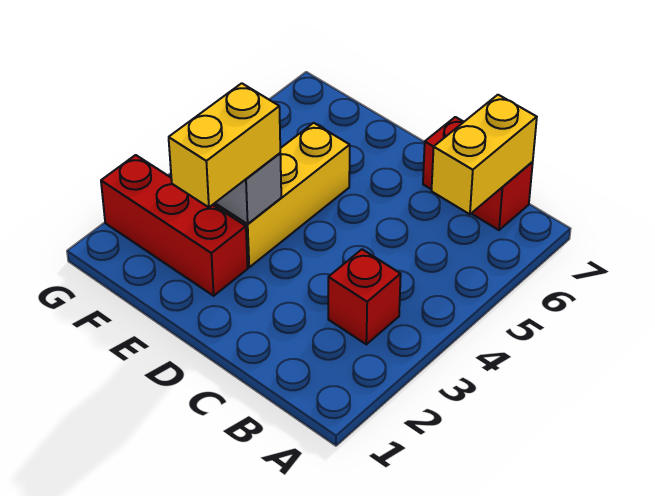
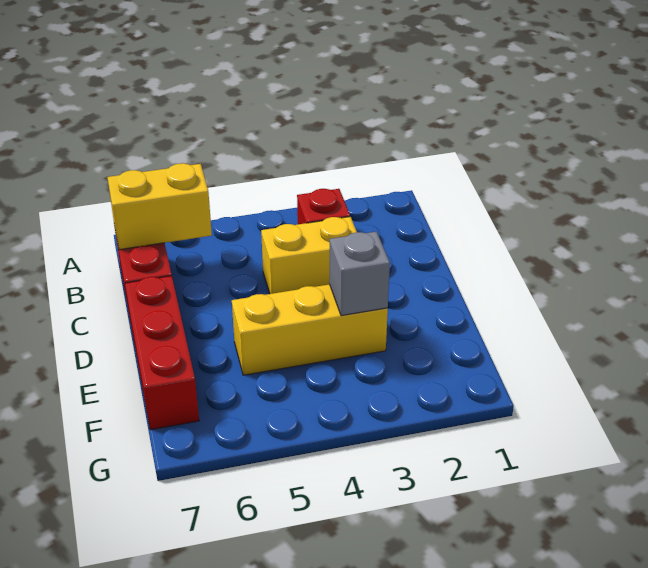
red brick E2:G2 level 1 -> red brick D7:F7 level 1
yellow brick E2:E3 level 3 -> yellow brick C3:C4 level 1

